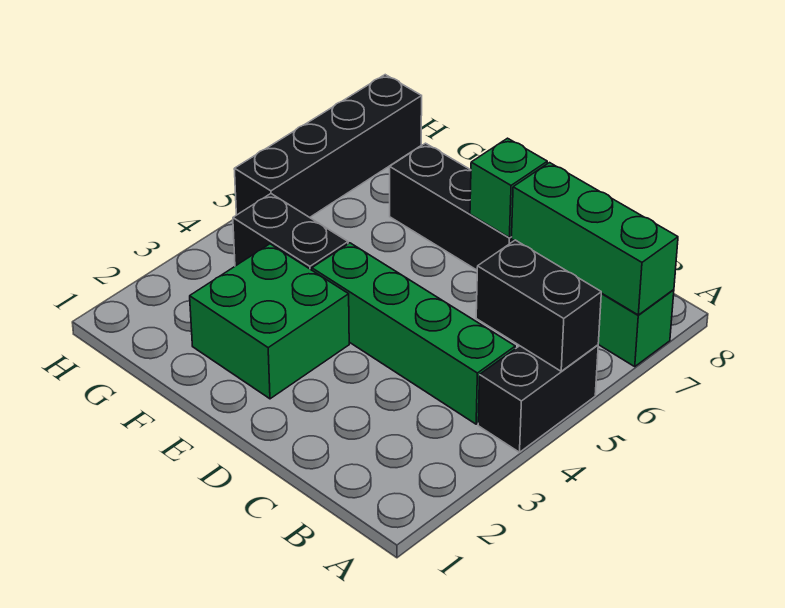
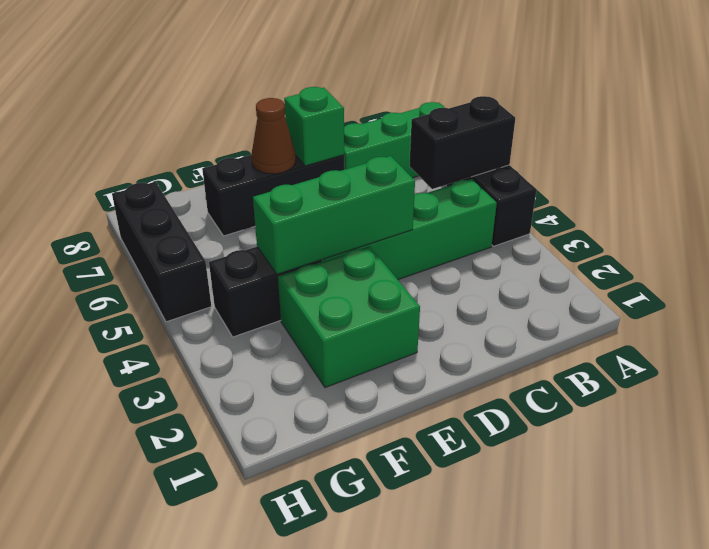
green brick A7:C7 level 2 -> green brick D4:F4 level 2
none -> brown cone E7 level 2
black brick H5:H8 level 1 -> black brick H5:H7 level 1

